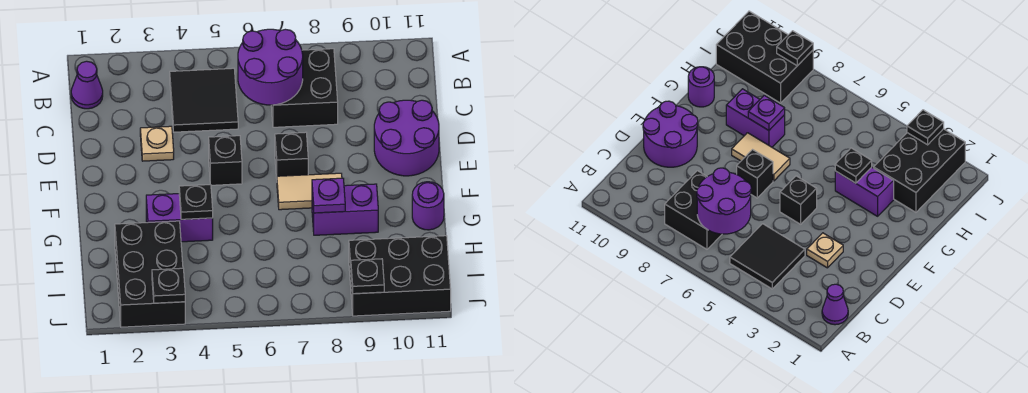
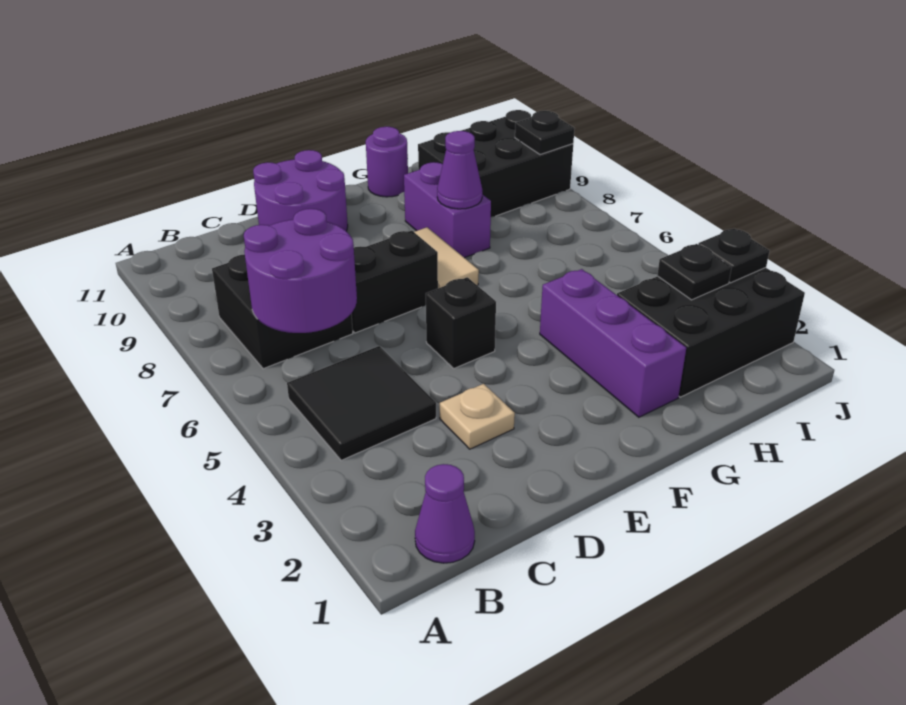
black brick E7 level 1 -> black brick D7:E7 level 1
purple brick G3:G4 level 1 -> purple brick G2:G4 level 1
black plate G4 level 2 -> black plate I3 level 2
purple plate G8 level 2 -> purple cone G8 level 2
black brick I9:J11 level 1 -> black brick H9:J10 level 1

